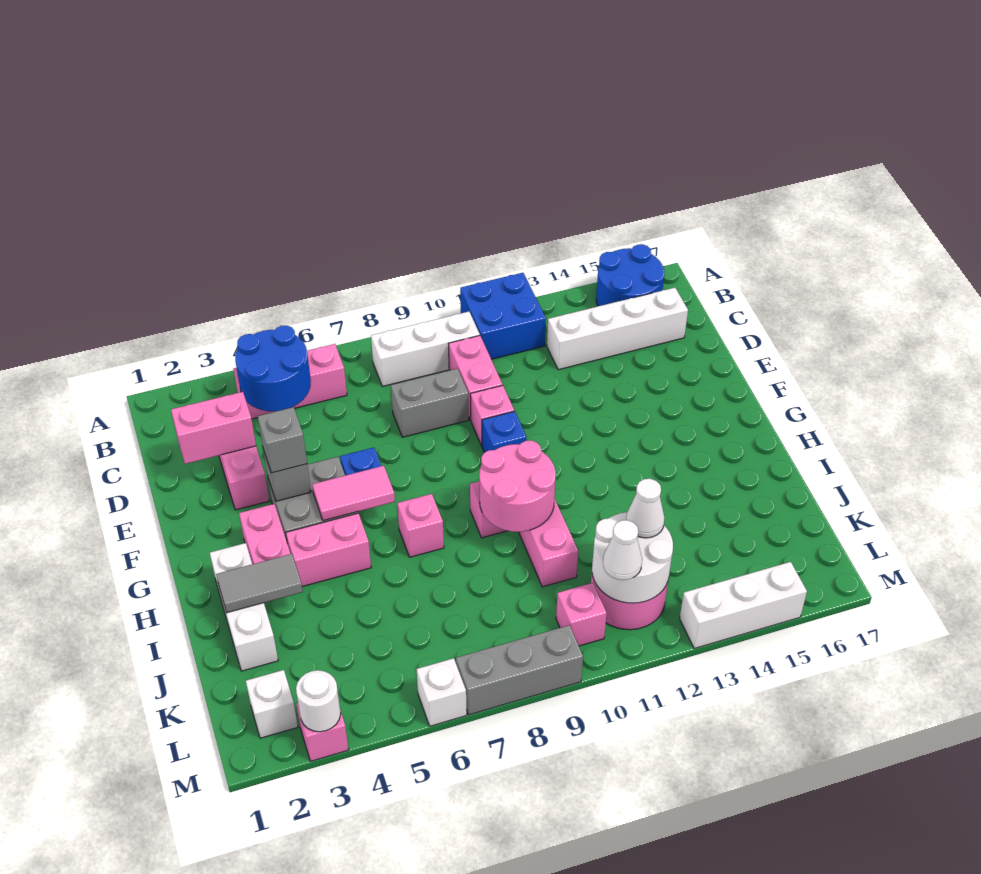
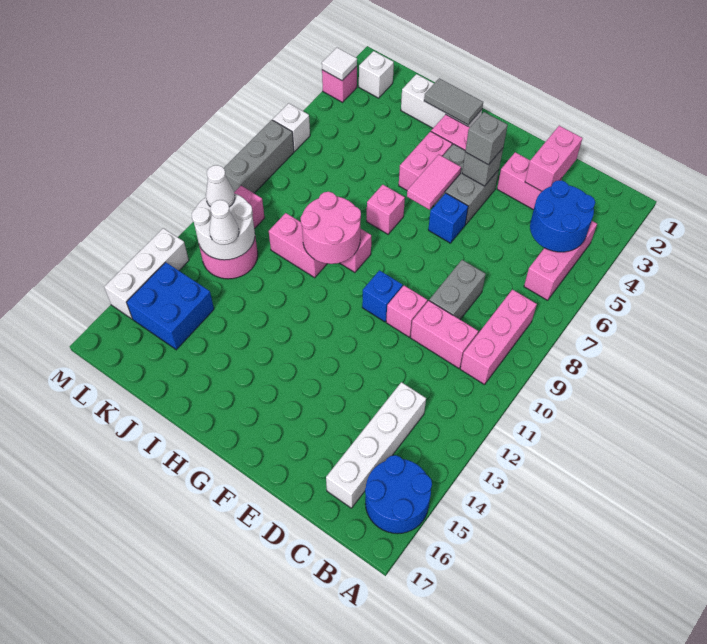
blue brick A11:B12 level 1 -> blue brick K14:L15 level 1
white brick B8:B10 level 1 -> pink brick B8:B10 level 1
grey tile I2:I3 level 2 -> grey tile H2:I2 level 2
white round brick M3 level 2 -> white tile M3 level 2

